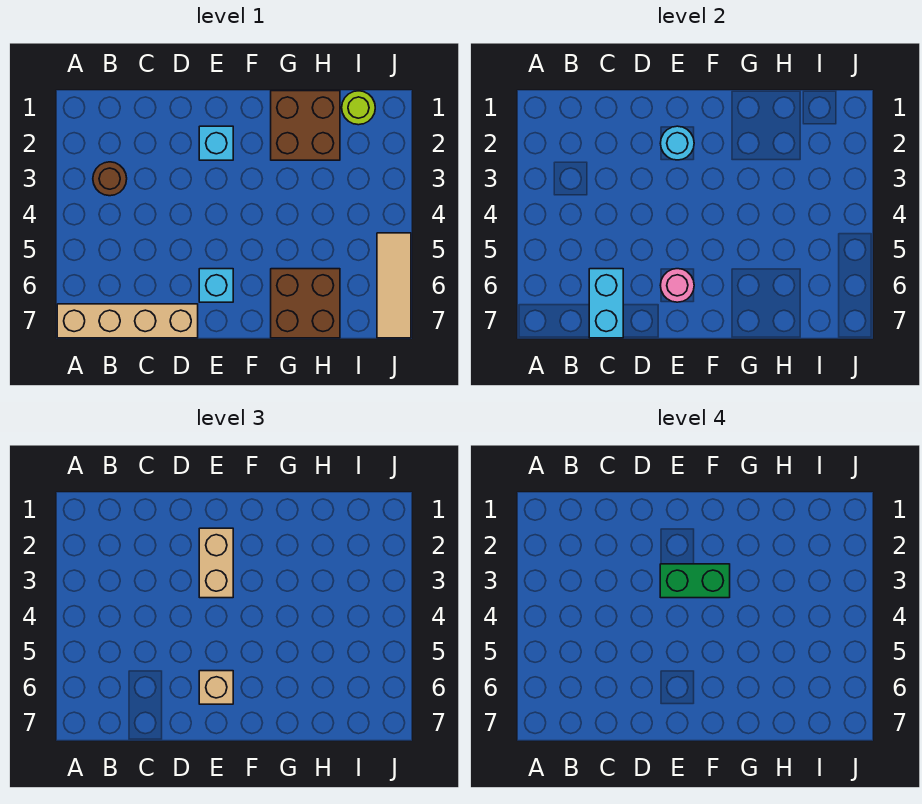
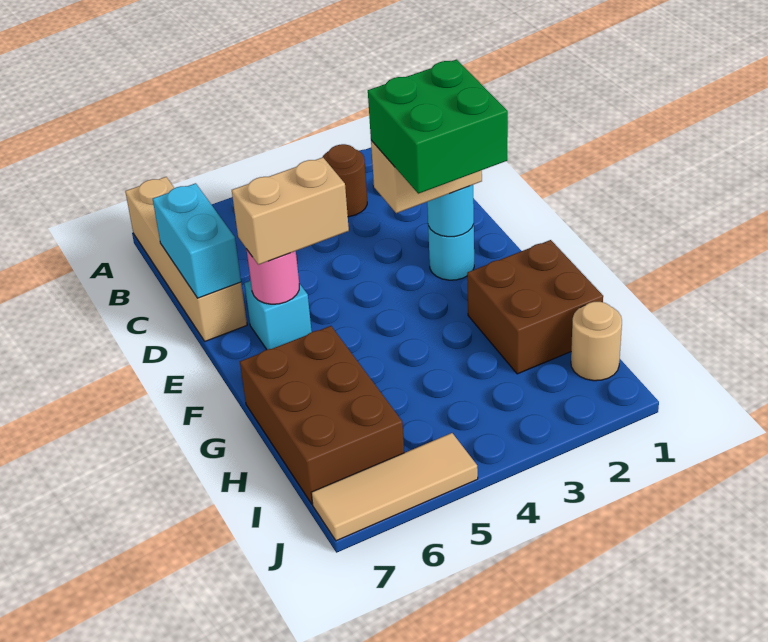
cyan brick C6:C7 level 2 -> cyan brick C7:D7 level 2
cyan brick E2 level 1 -> cyan round brick E2 level 1
green brick E3:F3 level 4 -> green brick E2:F3 level 4
tan brick E6 level 3 -> tan brick E5:E6 level 3
brown brick G6:H7 level 1 -> brown brick G6:I7 level 1
lime round brick I1 level 1 -> tan round brick I1 level 1

